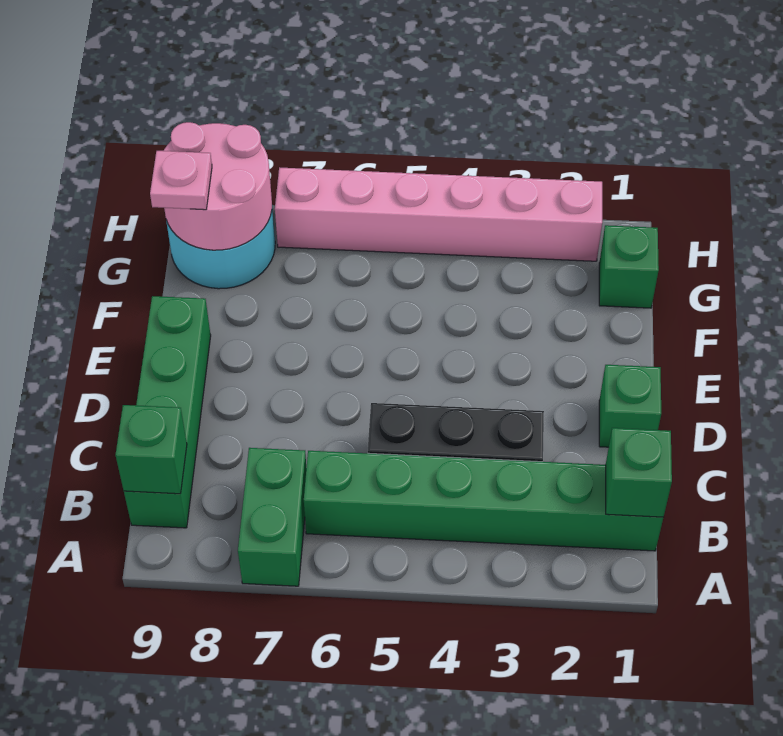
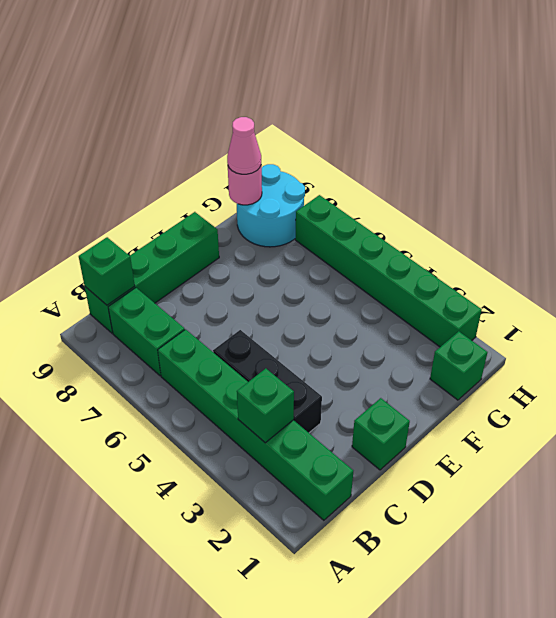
green brick A7:B7 level 1 -> green brick B7:B8 level 1
green brick B1 level 2 -> green brick B3 level 2
pink round brick G8:H9 level 2 -> pink round brick G9 level 2
pink plate G9 level 3 -> pink cone G9 level 3
pink brick H2:H7 level 1 -> green brick H2:H7 level 1

